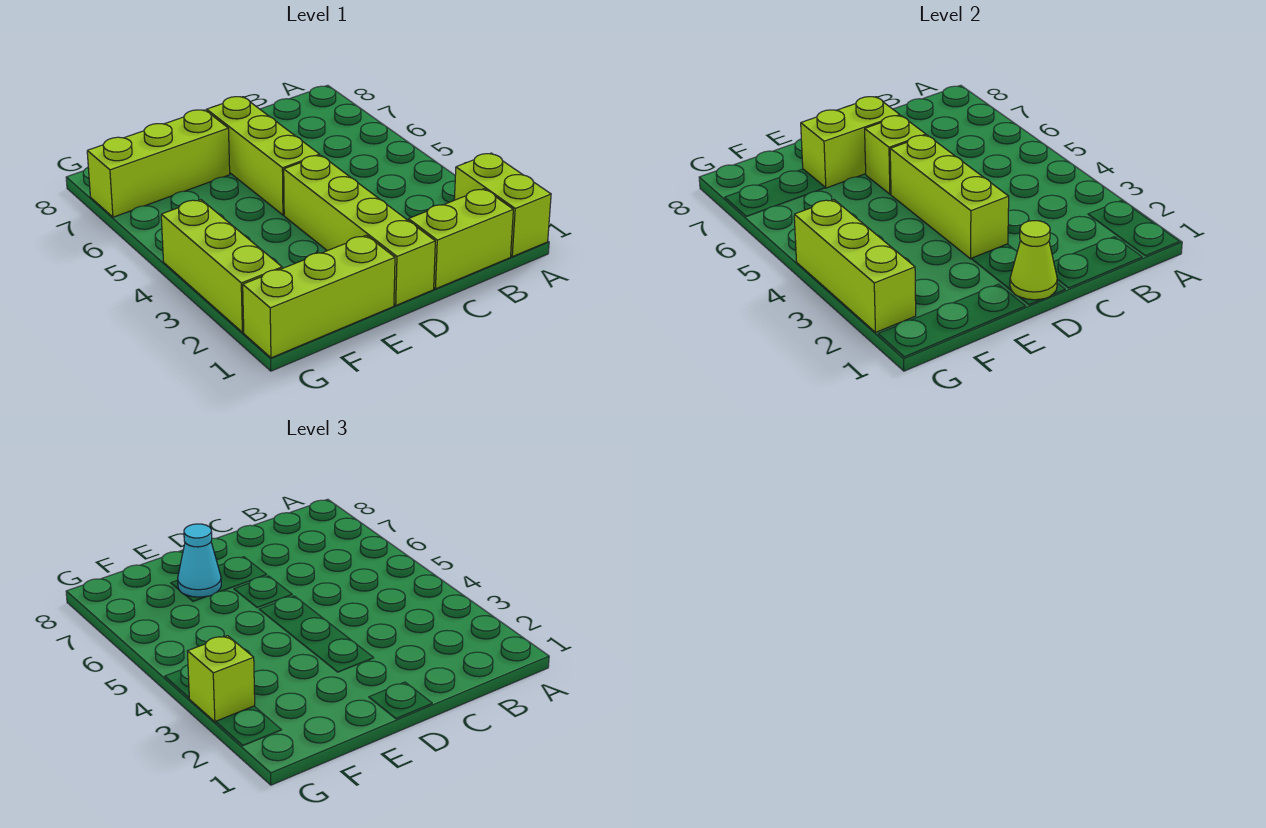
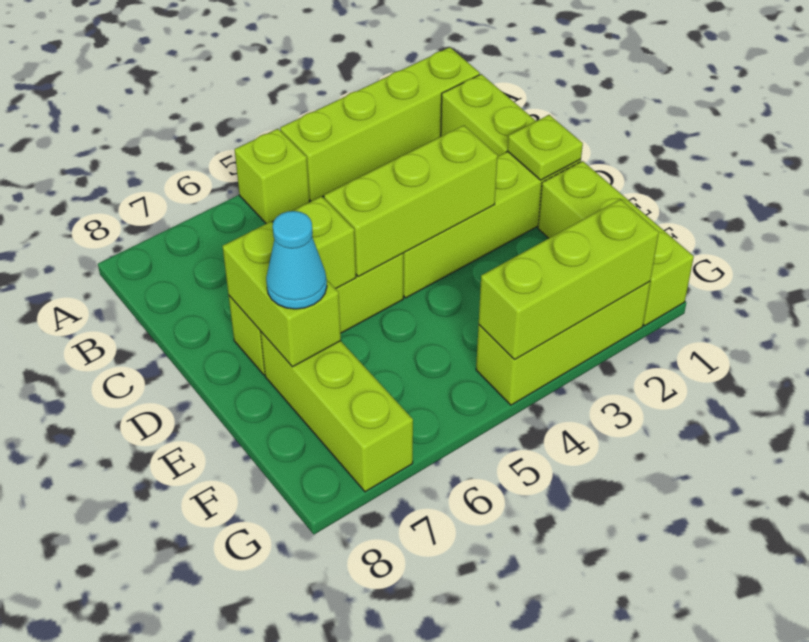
lime brick A1:A2 level 1 -> lime brick A1:A4 level 1
lime cone D1 level 2 -> lime plate D1 level 2
lime brick G3 level 3 -> lime brick A5 level 1

